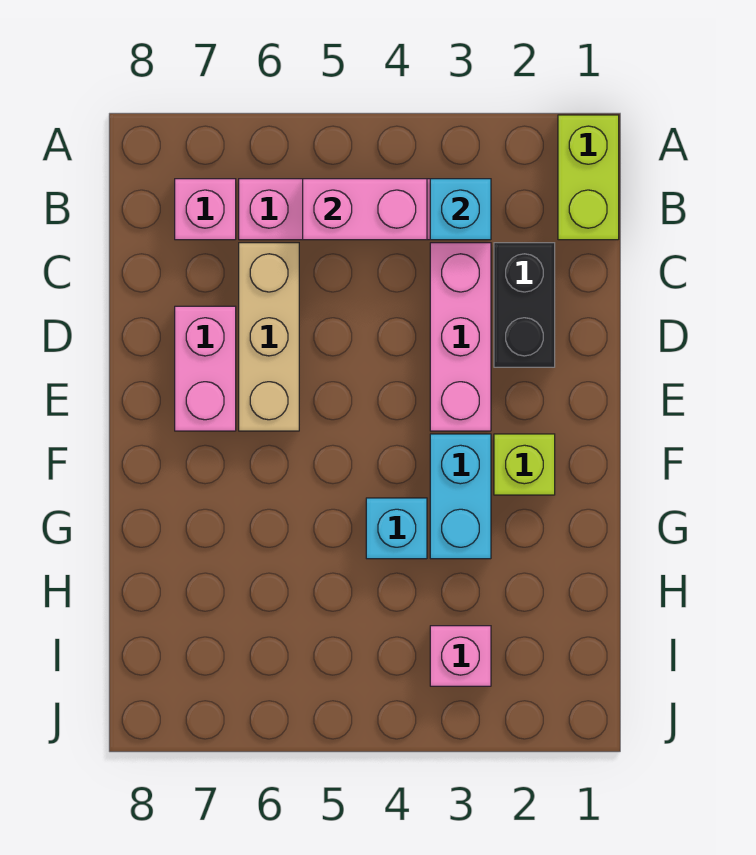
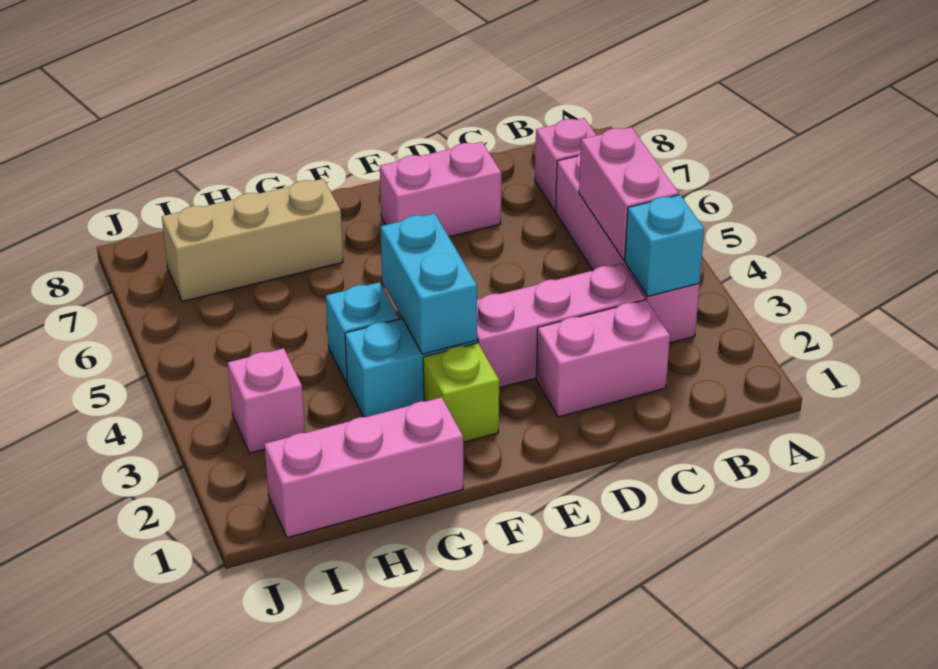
lime brick A1:B1 level 1 -> none
black brick C2:D2 level 1 -> pink brick C2:D2 level 1
tan brick C6:E6 level 1 -> tan brick G7:I7 level 1
none -> cyan brick F3:F4 level 2
none -> pink brick G1:I1 level 1

